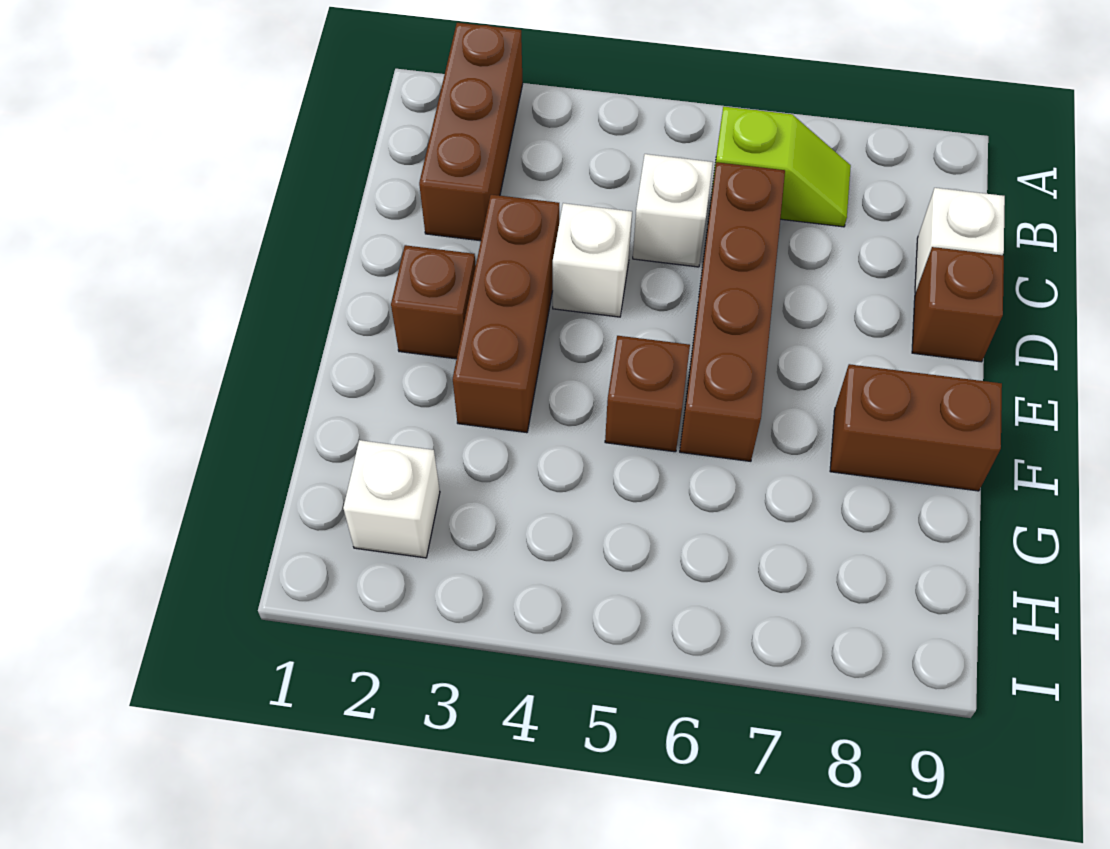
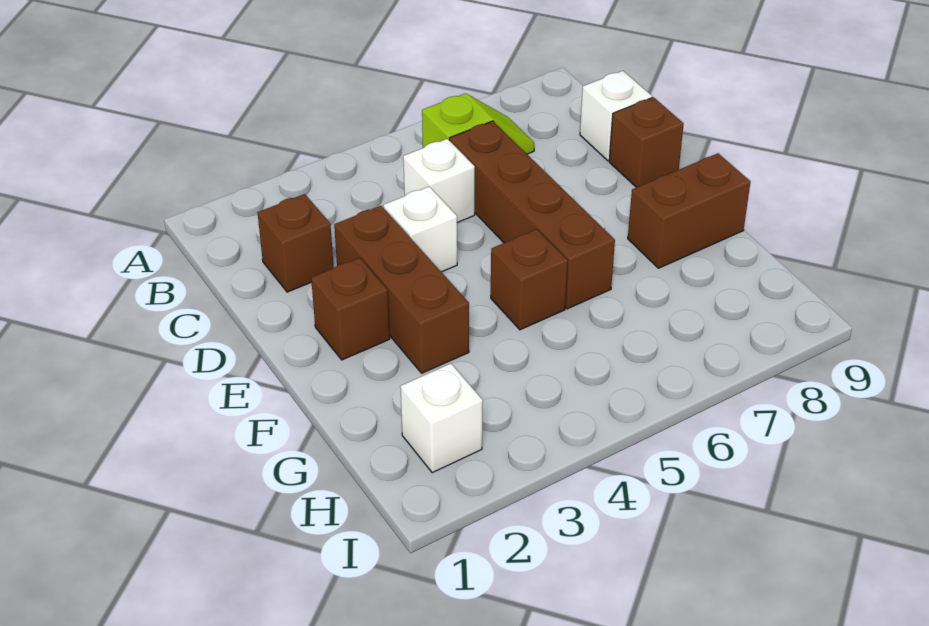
brown brick A2:C2 level 1 -> brown brick C2 level 1

